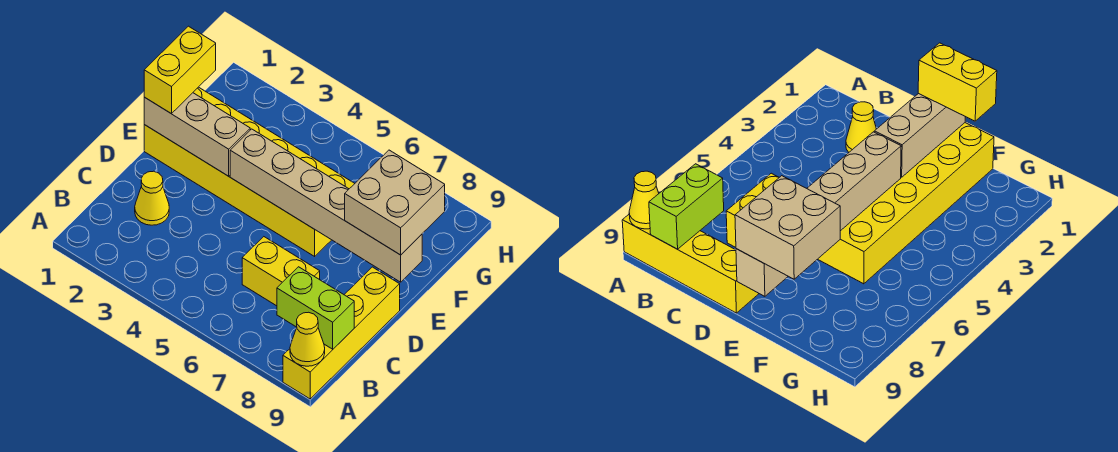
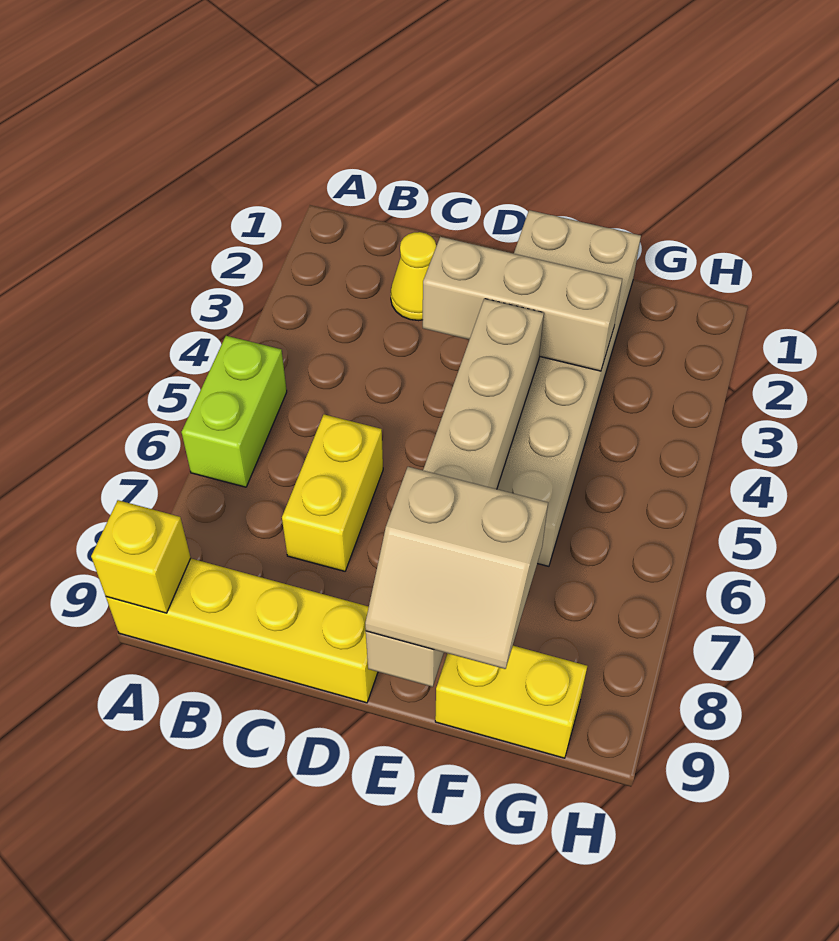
yellow cone A9 level 2 -> yellow brick A9 level 2
lime brick B8:B9 level 2 -> lime brick A5:A6 level 1
yellow brick E1:F6 level 1 -> tan brick E1:F6 level 1
tan brick E1:E3 level 2 -> tan brick D3:F3 level 2
yellow brick E1:F1 level 3 -> yellow brick F9:G9 level 1
tan brick E8:F9 level 3 -> tan slope E8:F9 level 3 top 8

